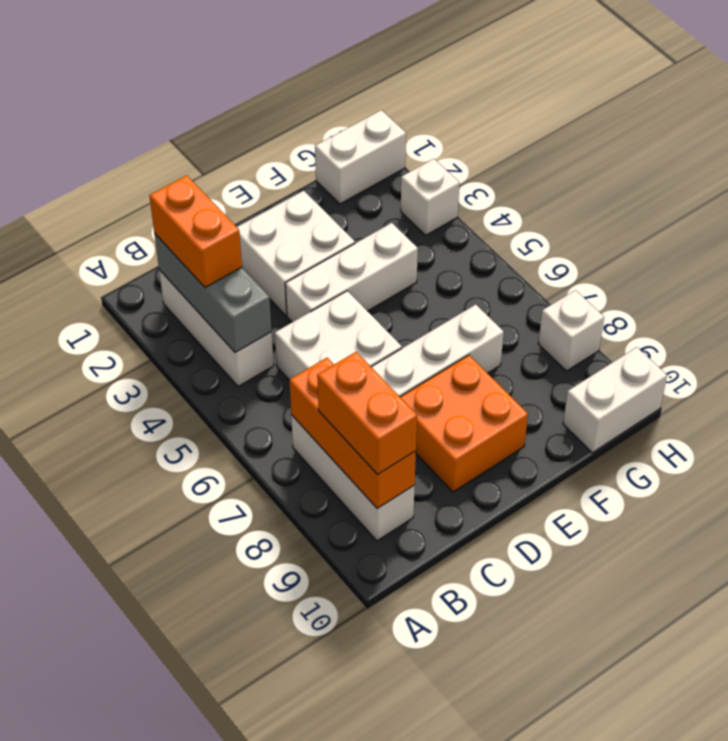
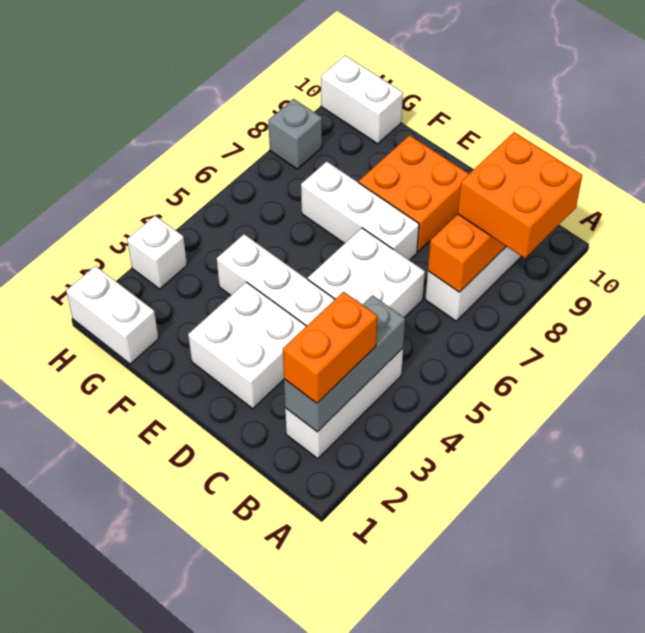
orange brick B8:B9 level 3 -> orange brick A8:B9 level 3
white brick H8 level 1 -> grey brick H8 level 1

